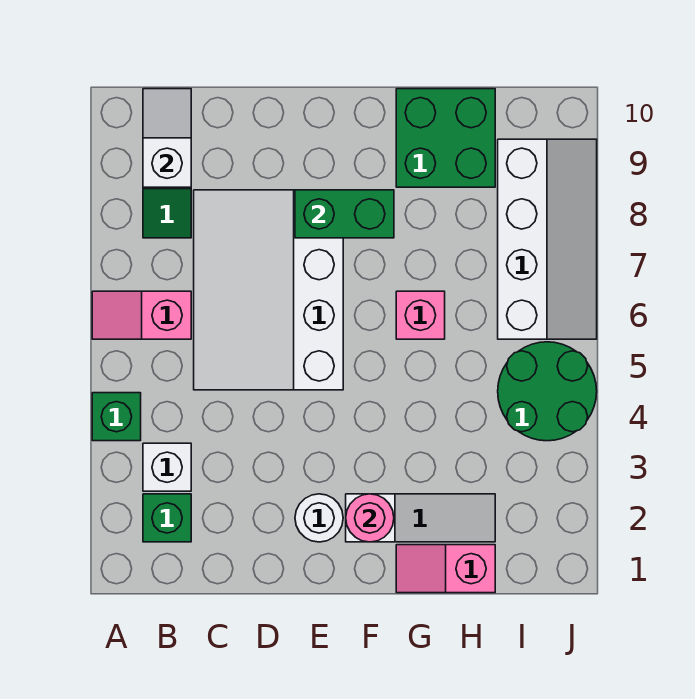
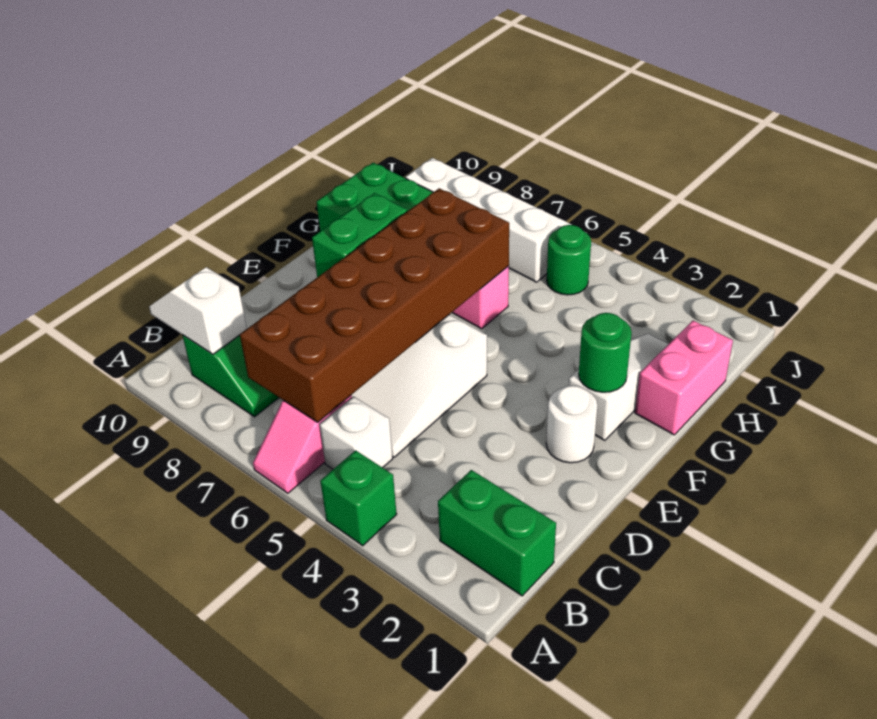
green brick B2 level 1 -> green brick B1:B2 level 1
white brick B3 level 1 -> white brick B5 level 1
none -> brown brick B6:G7 level 2
pink round brick F2 level 2 -> green round brick F2 level 2
pink slope G1:H1 level 1 top H -> pink brick G1:H1 level 1
green round brick I4:J5 level 1 -> green round brick I5 level 1

